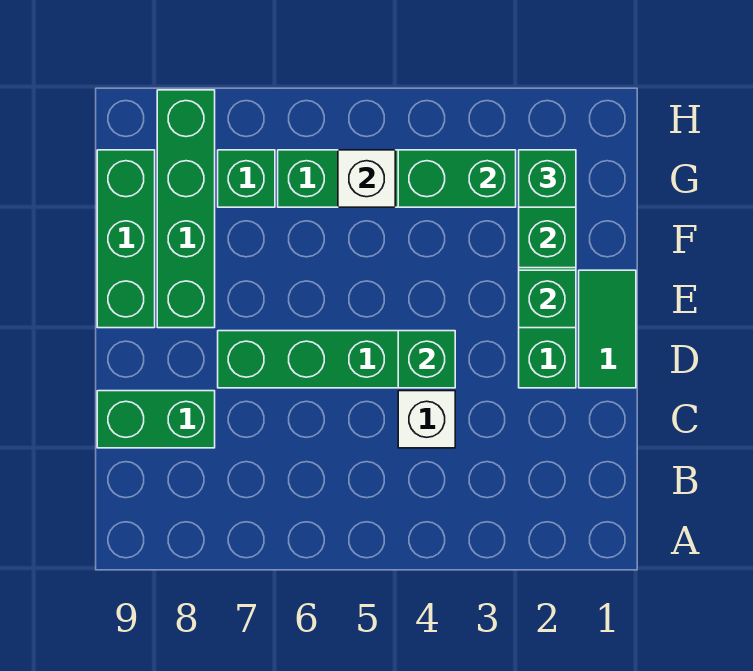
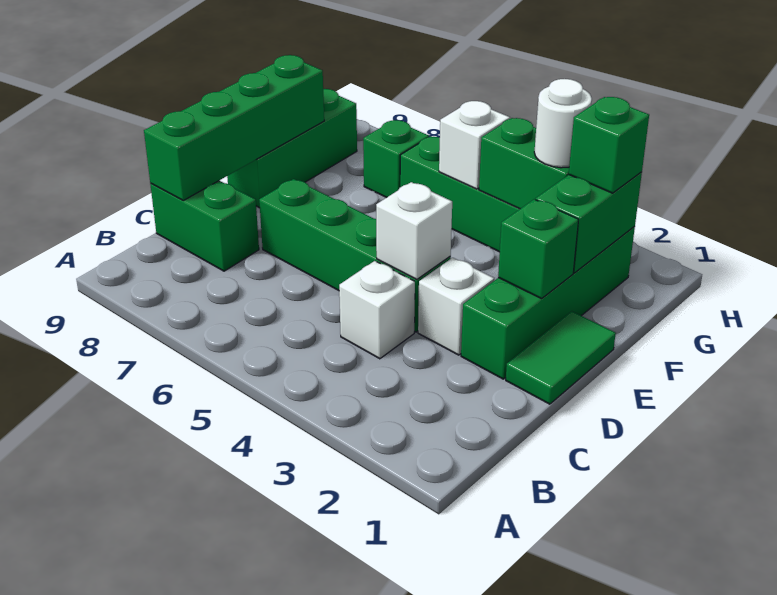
none -> white brick D3 level 1
green brick D4 level 2 -> white brick D4 level 2
green brick E8:H8 level 1 -> green brick C9:F9 level 2
none -> white round brick G3 level 3

